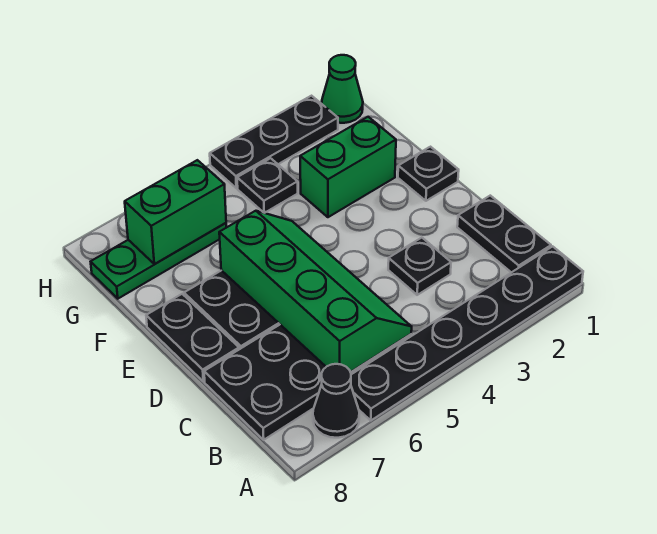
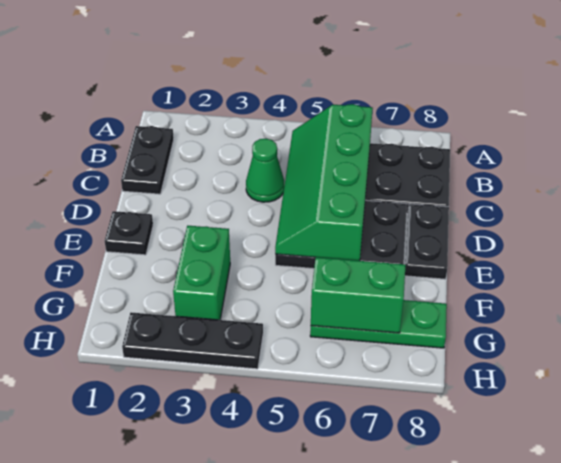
black plate A1:A6 level 1 -> none
black cone A7 level 1 -> none
black plate C3 level 1 -> none
green brick F2:F3 level 1 -> green brick F3:G3 level 1
black plate G4 level 1 -> none
green cone H1 level 1 -> green cone C4 level 1

